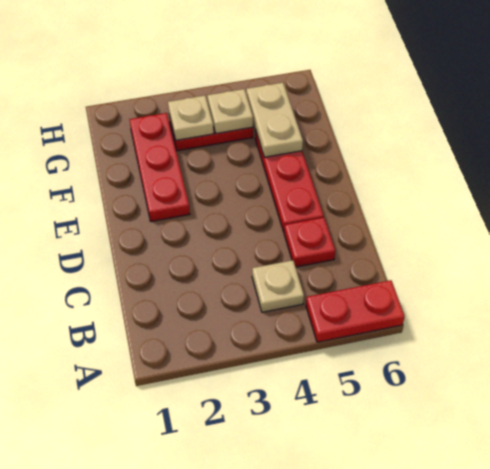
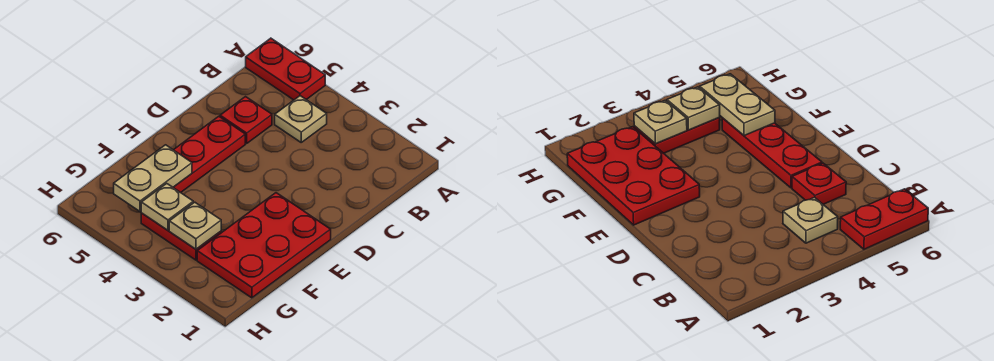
red plate E2:G2 level 1 -> red plate E1:G2 level 1

